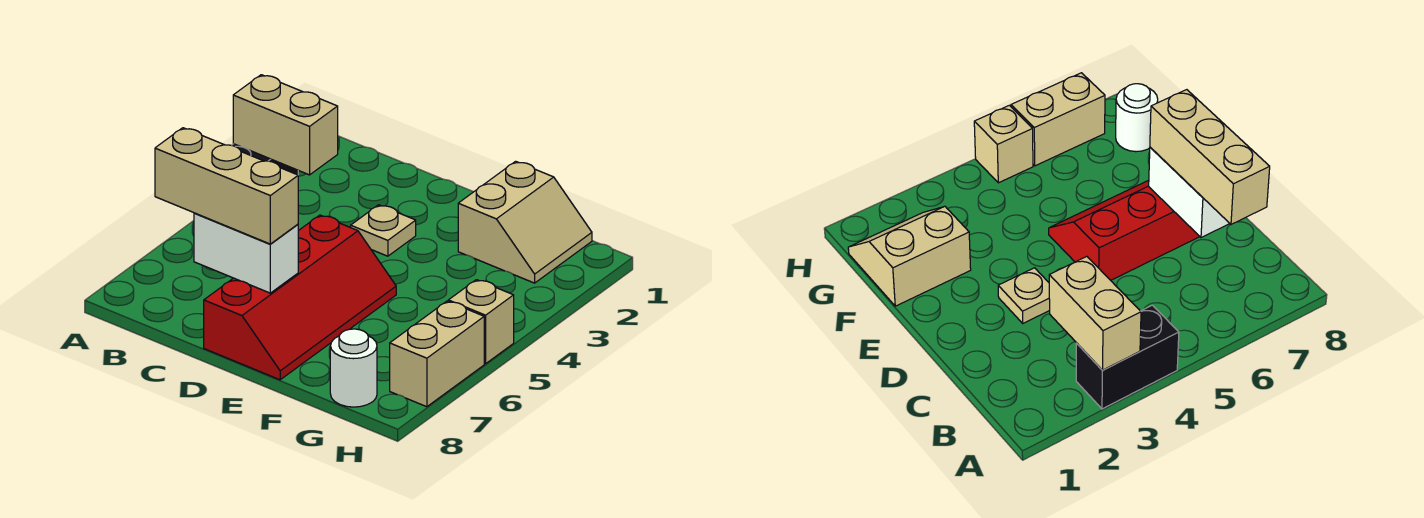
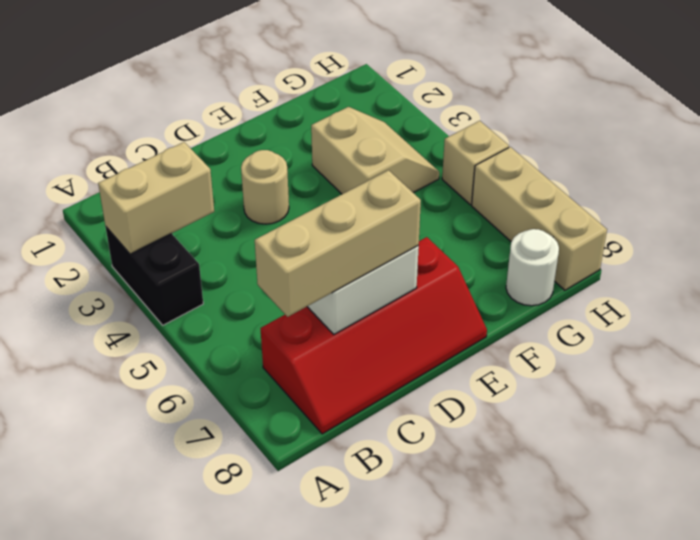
tan plate D3 level 1 -> tan round brick D3 level 1
red slope D5:E8 level 1 top D -> red slope B7:E8 level 1 top 7
tan slope F1:G2 level 1 top F -> tan slope F3:G4 level 1 top F
tan brick H6:H7 level 1 -> tan brick H6:H8 level 1

